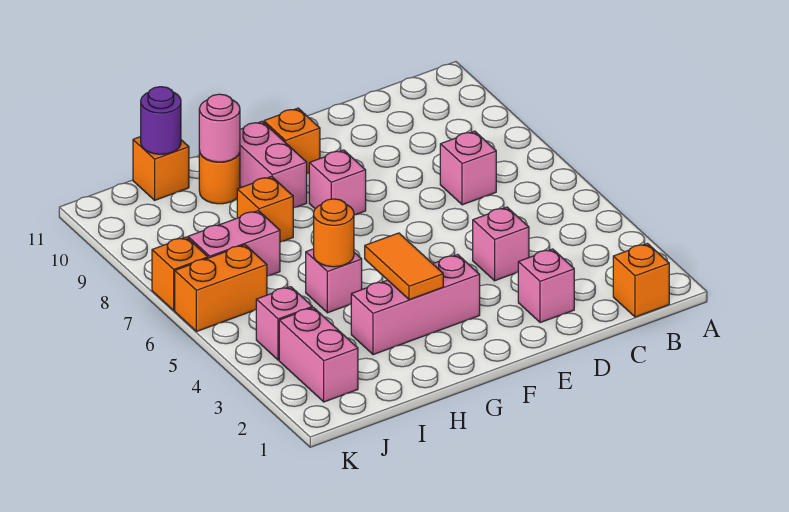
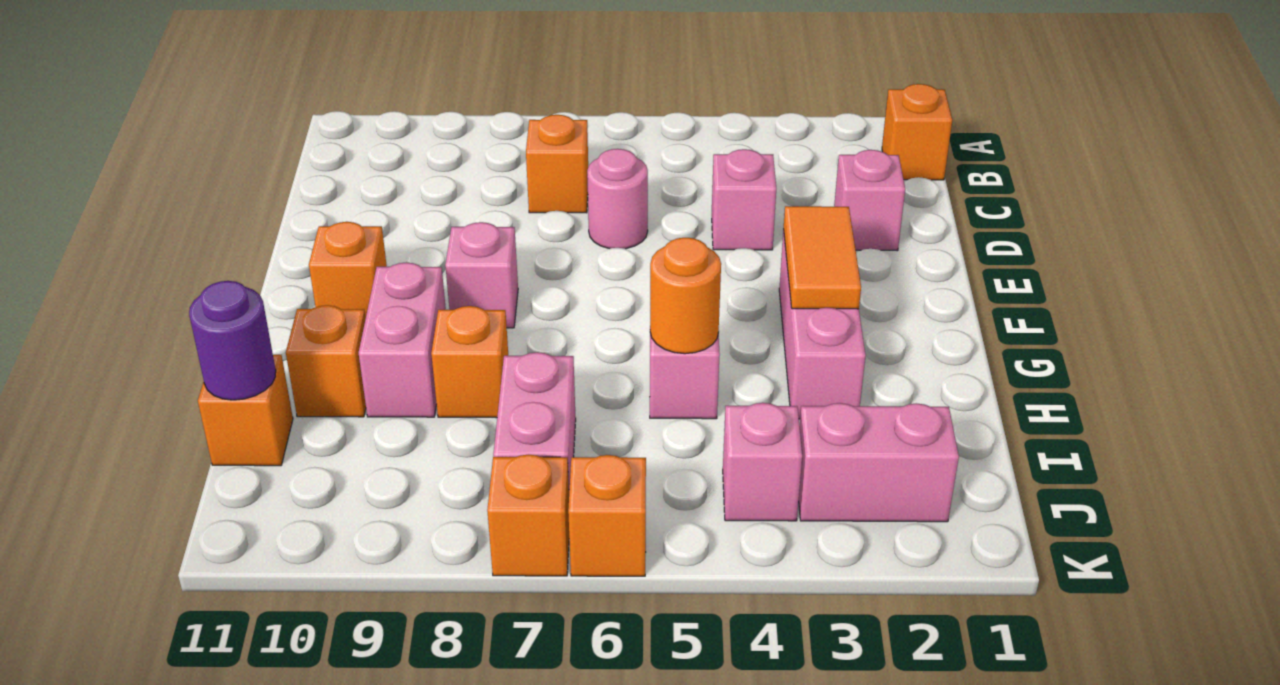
pink brick C7 level 1 -> orange brick C7 level 1
orange tile G3:G4 level 2 -> orange tile F3:G3 level 2
pink brick G9:G10 level 1 -> pink brick G9:H9 level 1
orange round brick H10 level 1 -> orange brick H10 level 1
pink round brick H10 level 2 -> pink round brick D6 level 1
orange brick J6:K6 level 1 -> orange brick K6 level 1

